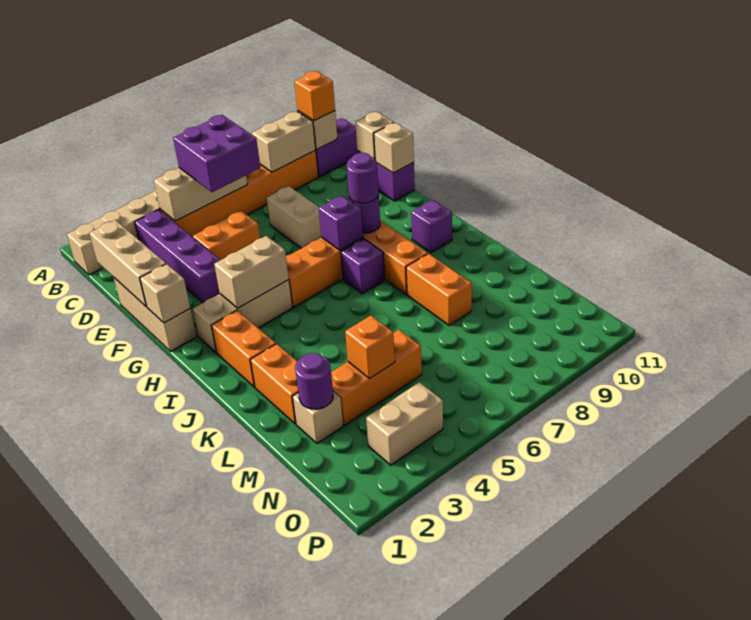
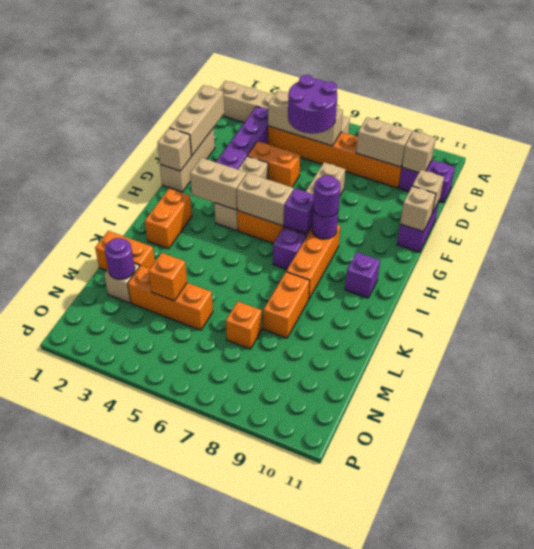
purple brick C5:D6 level 3 -> purple round brick C5:D6 level 3
orange brick C10 level 3 -> orange brick M7 level 1
tan brick H2:H4 level 1 -> tan brick F4:H4 level 1
orange brick K2:L2 level 1 -> orange brick L1:L2 level 1
tan brick O3:O4 level 1 -> tan brick H5:H6 level 2

